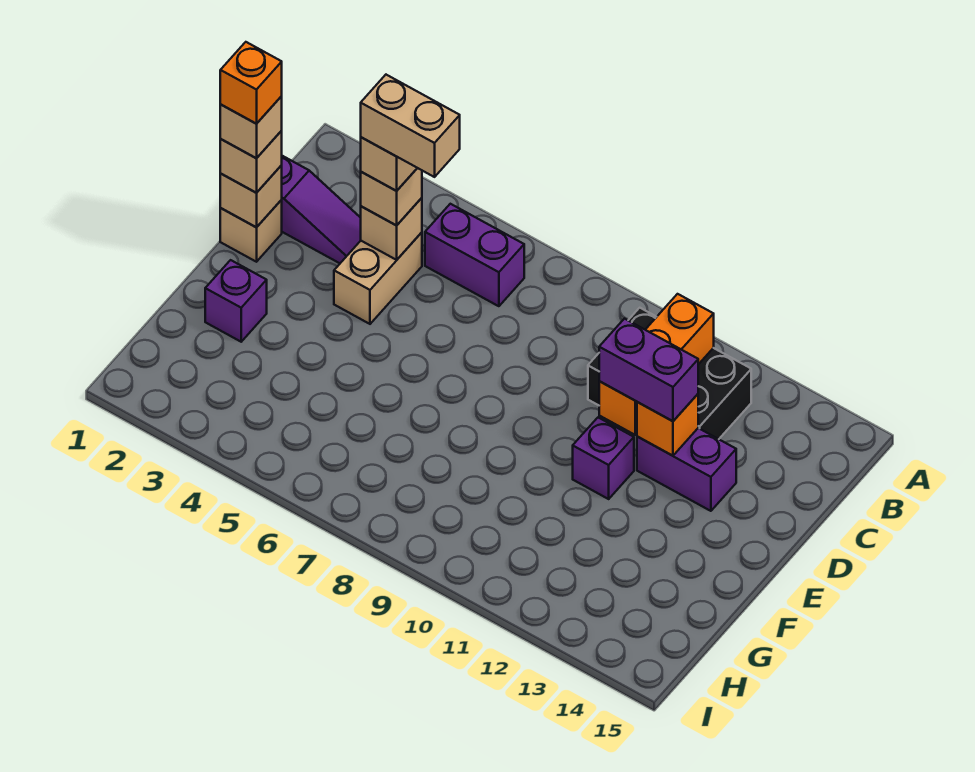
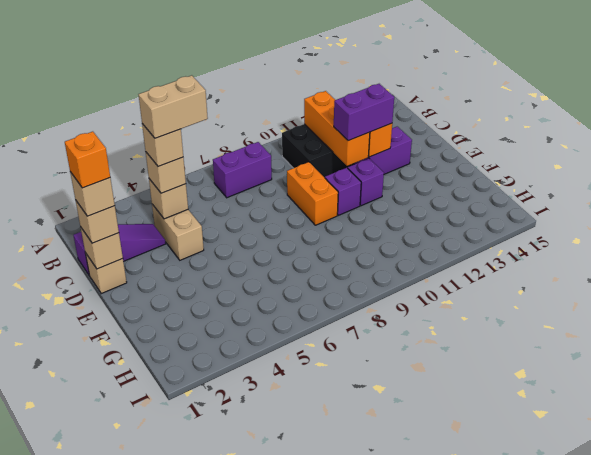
purple brick B5:B6 level 1 -> purple brick B7:B8 level 1
none -> orange brick D9:E9 level 1
purple brick F2 level 1 -> purple brick E10 level 1

